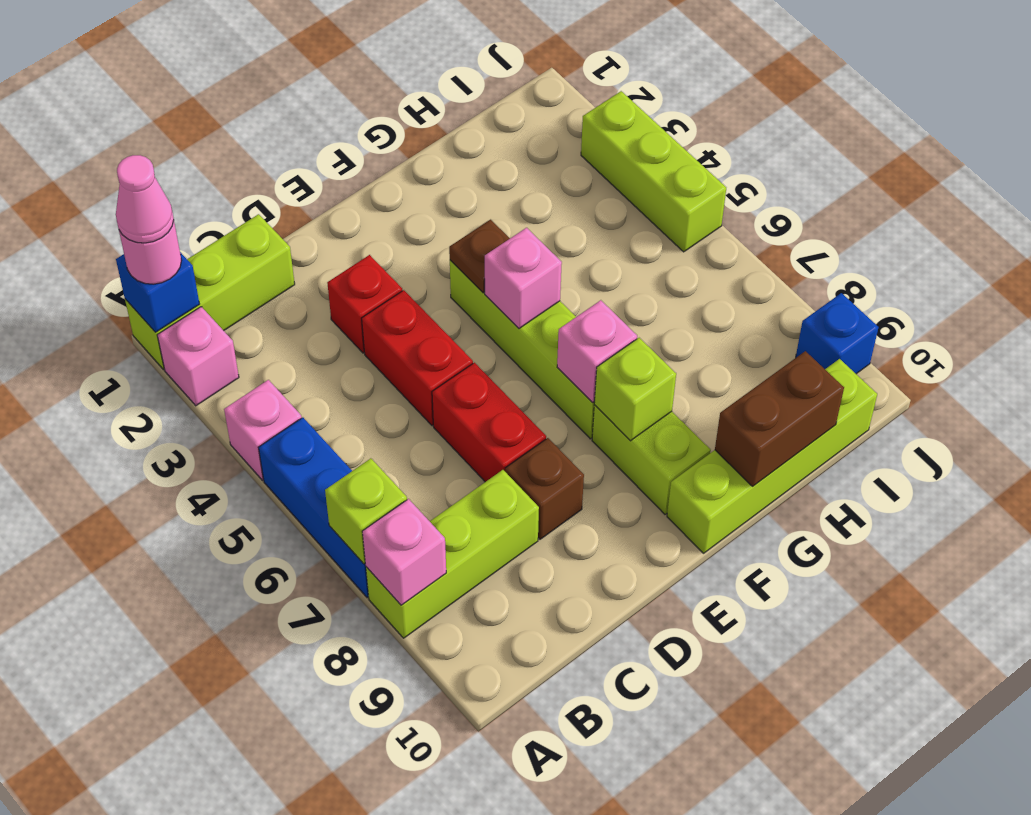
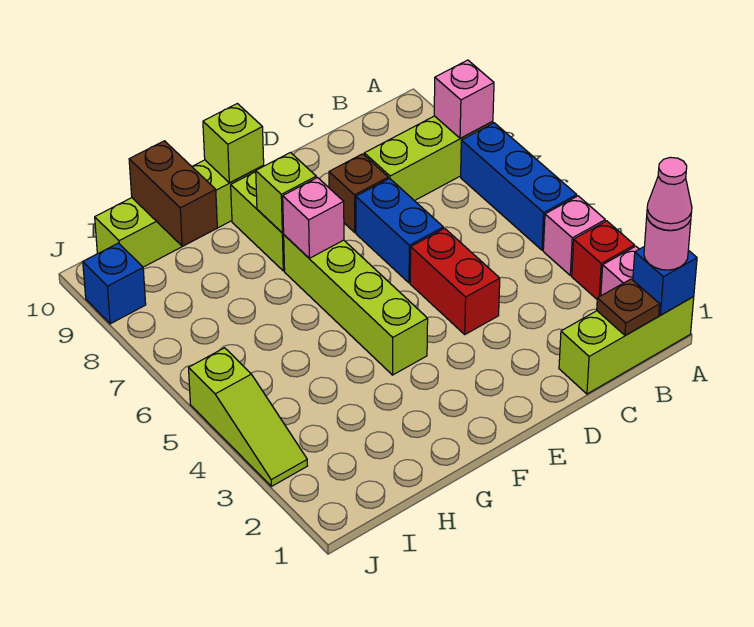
lime brick A7 level 2 -> lime brick F10 level 2
red brick D3 level 1 -> red brick A3 level 1
red brick D6:D7 level 1 -> blue brick D6:D7 level 1
brown plate F4 level 2 -> brown plate B1 level 2
pink brick F5 level 2 -> none
brown brick G10:H10 level 2 -> brown brick H9:H10 level 2
lime brick J3:J5 level 1 -> lime slope J3:J5 level 1 top 5

